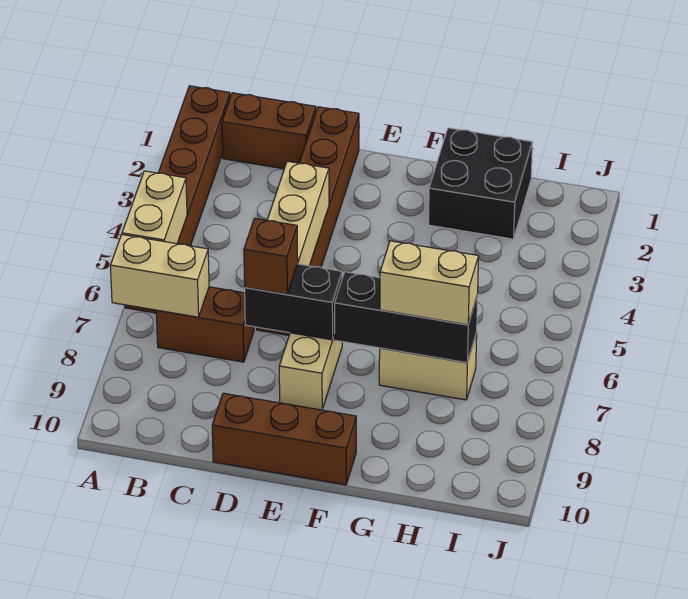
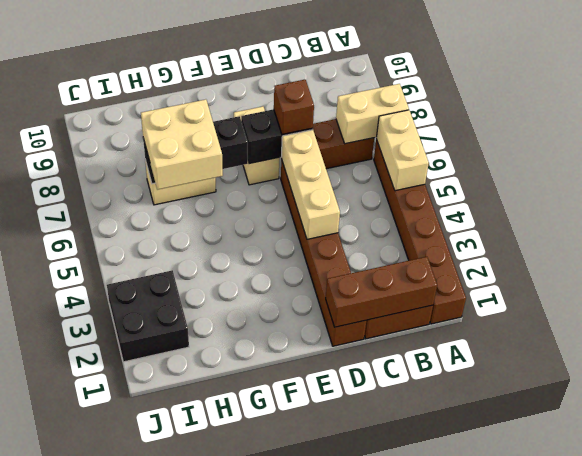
brown brick D10:F10 level 1 -> brown brick B1:D1 level 2
black brick G1:H2 level 1 -> black brick I2:J3 level 1
tan brick G7:H7 level 3 -> tan brick G6:H7 level 3

